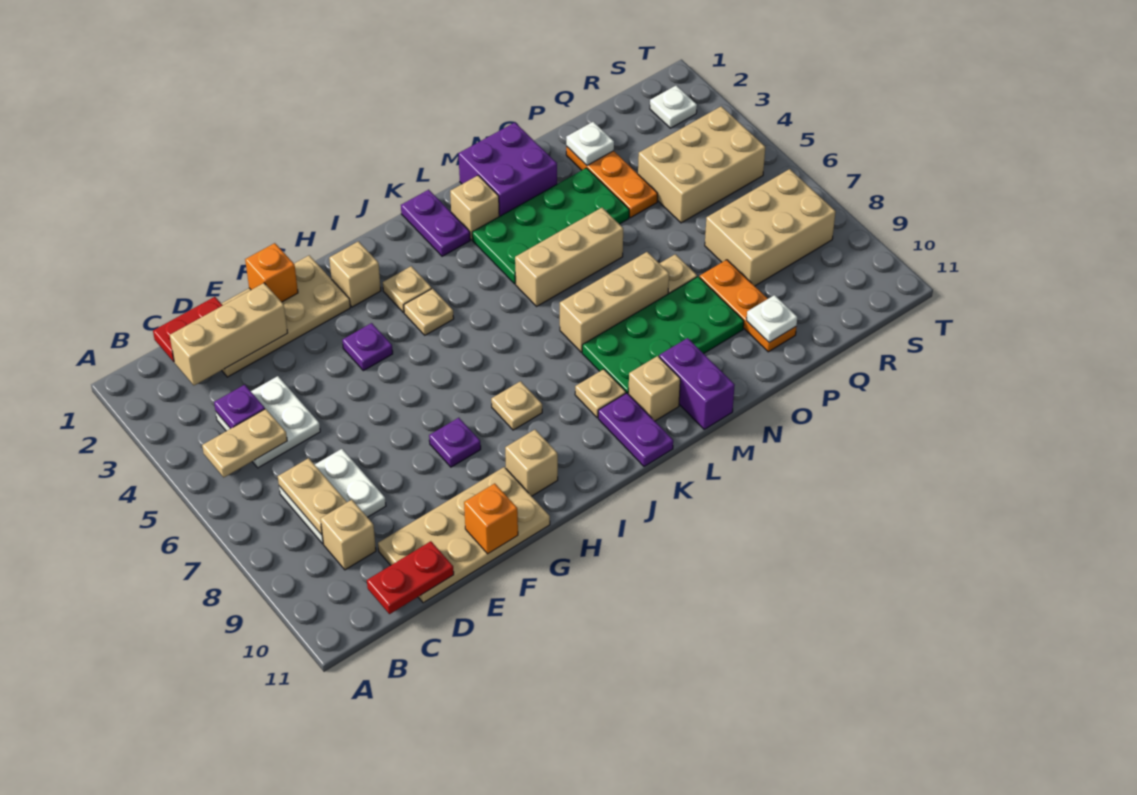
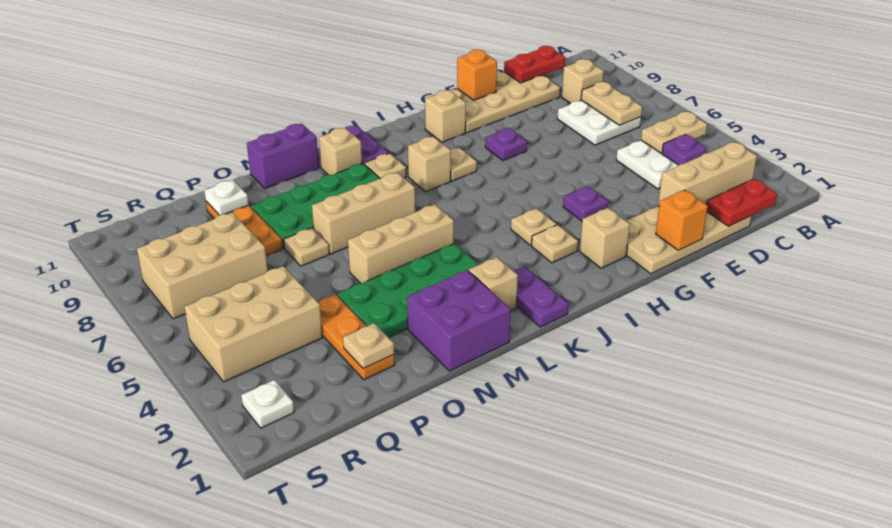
none -> tan brick J8 level 1
purple brick M10:M11 level 1 -> purple brick M11:N11 level 1
white plate P2 level 2 -> tan plate P2 level 2

